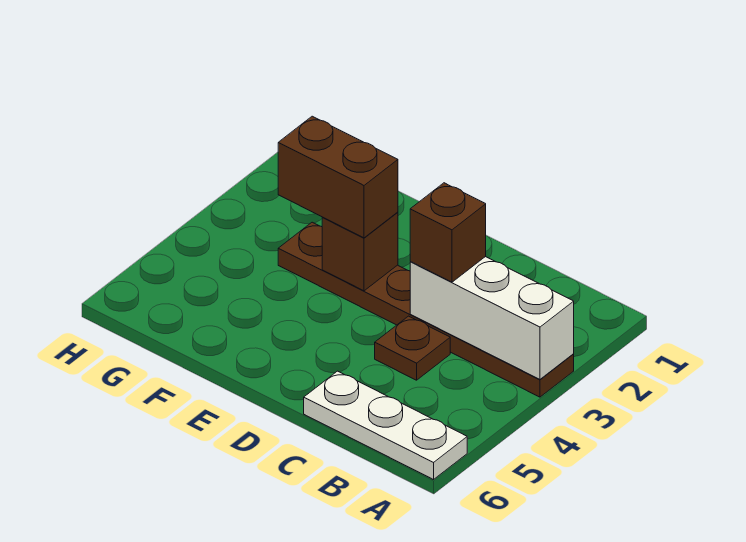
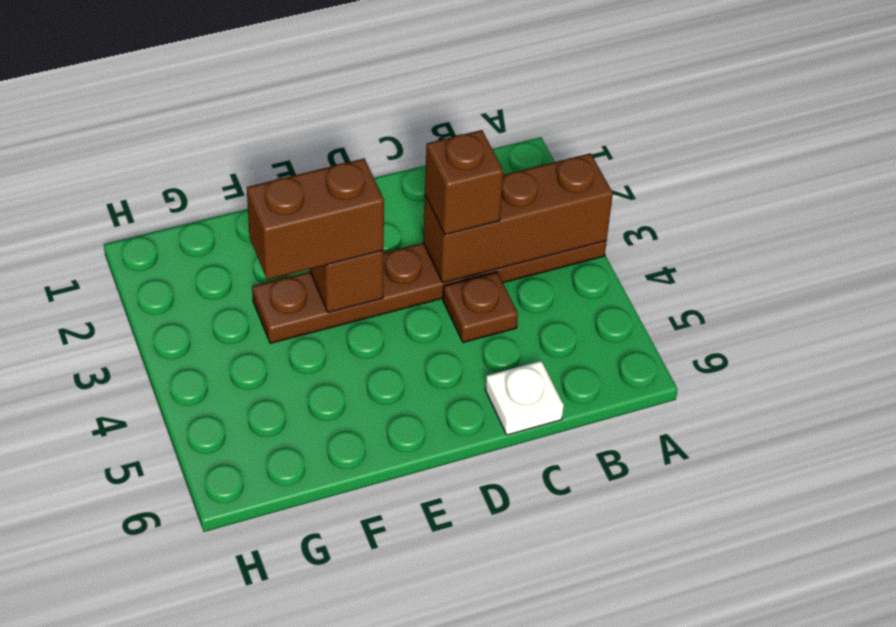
white brick A3:C3 level 2 -> brown brick A3:C3 level 2
white plate A6:C6 level 1 -> white plate C6 level 1

